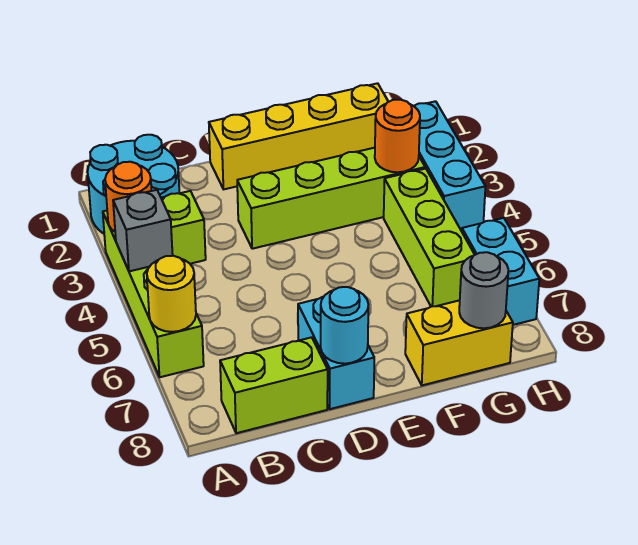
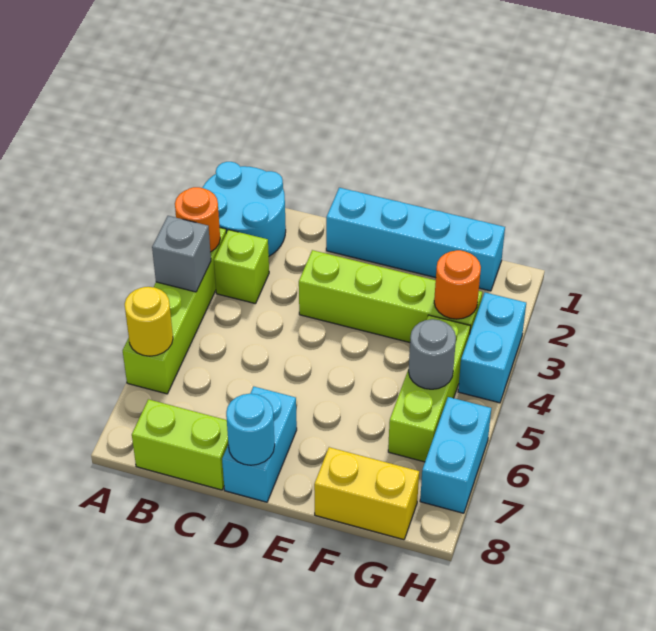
yellow brick D1:G1 level 1 -> cyan brick D1:G1 level 1
grey round brick G8 level 2 -> grey round brick G5 level 2
cyan brick H2:H4 level 1 -> cyan brick H3:H4 level 1

